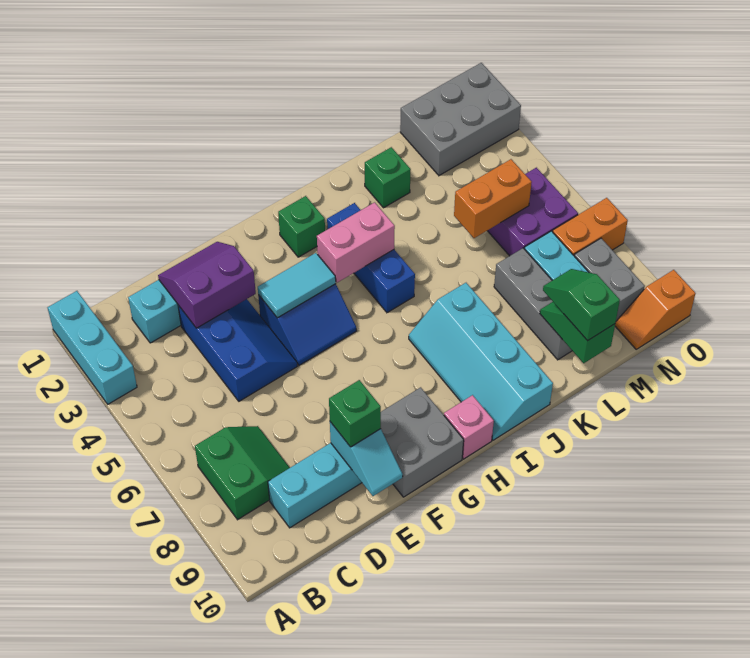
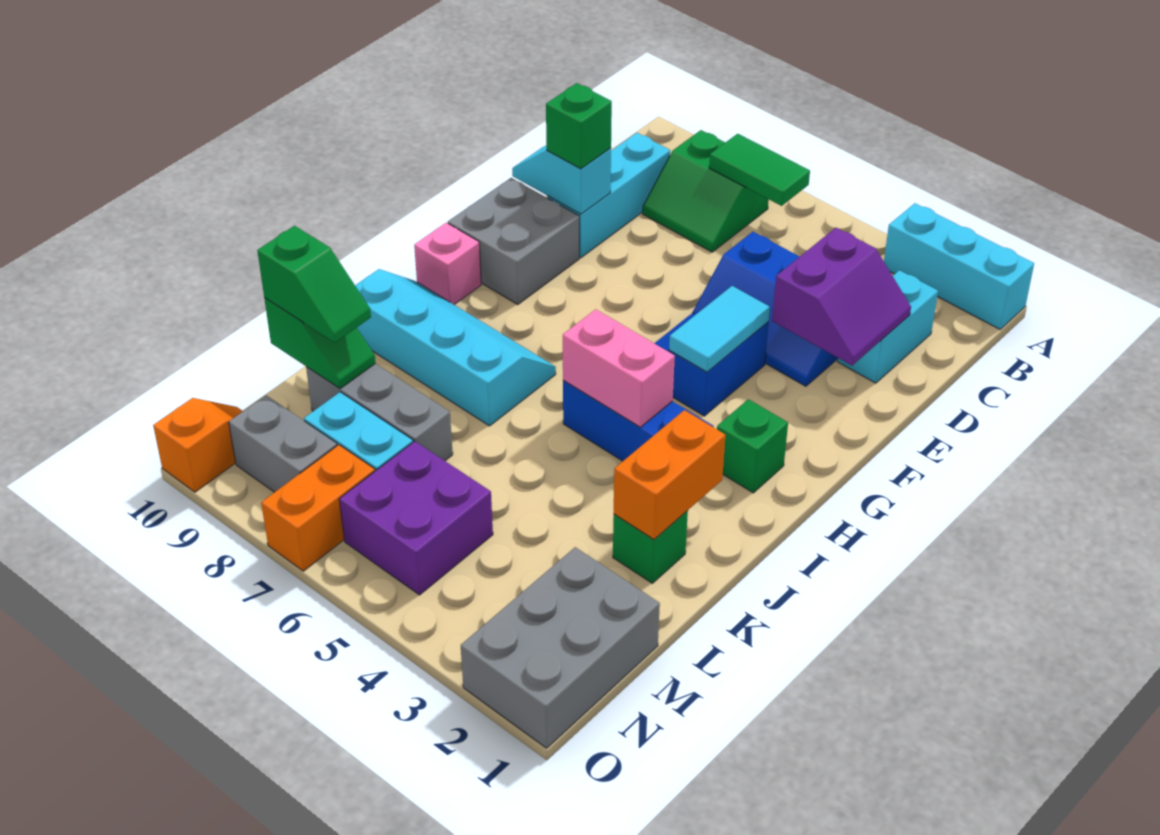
none -> green tile B6:B7 level 2
pink brick H4:I4 level 2 -> pink brick I4:I5 level 2
orange brick L5:M5 level 2 -> orange brick J2:K2 level 2

